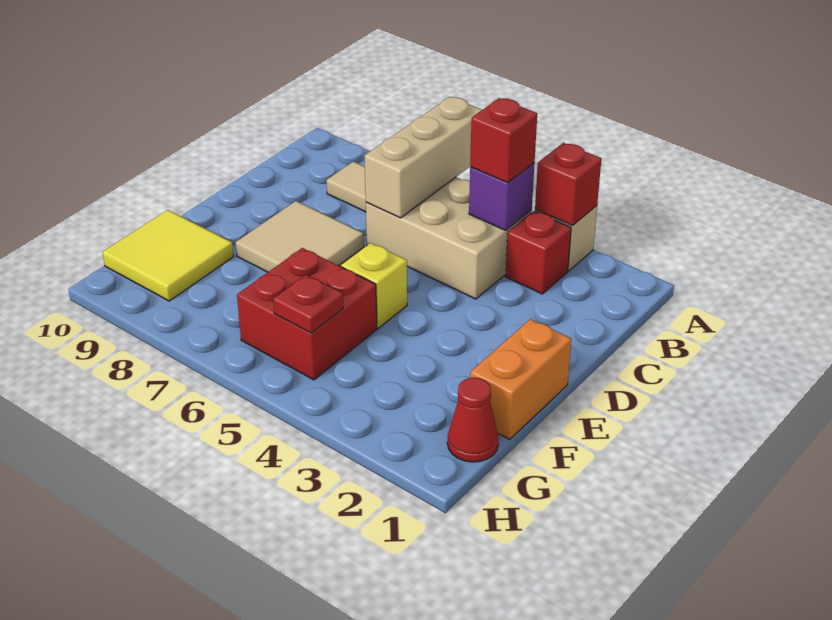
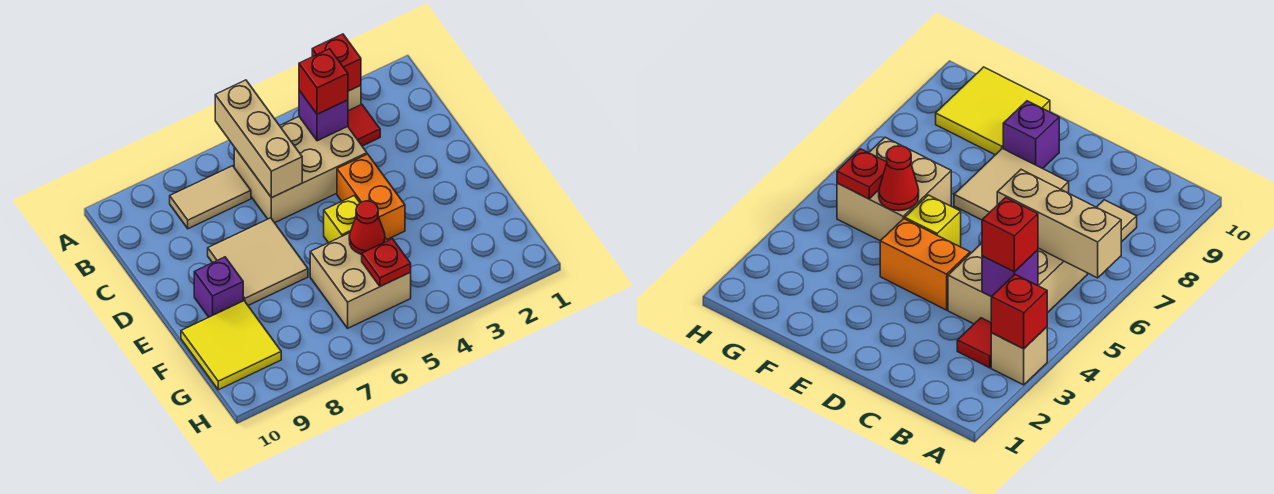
red brick B3 level 1 -> red tile B3 level 1
orange brick E1:F1 level 1 -> orange brick D4:E4 level 1
none -> purple brick E9 level 1
red brick F5:G6 level 1 -> tan brick F5:G6 level 1
red cone G1 level 1 -> red cone F5 level 2

